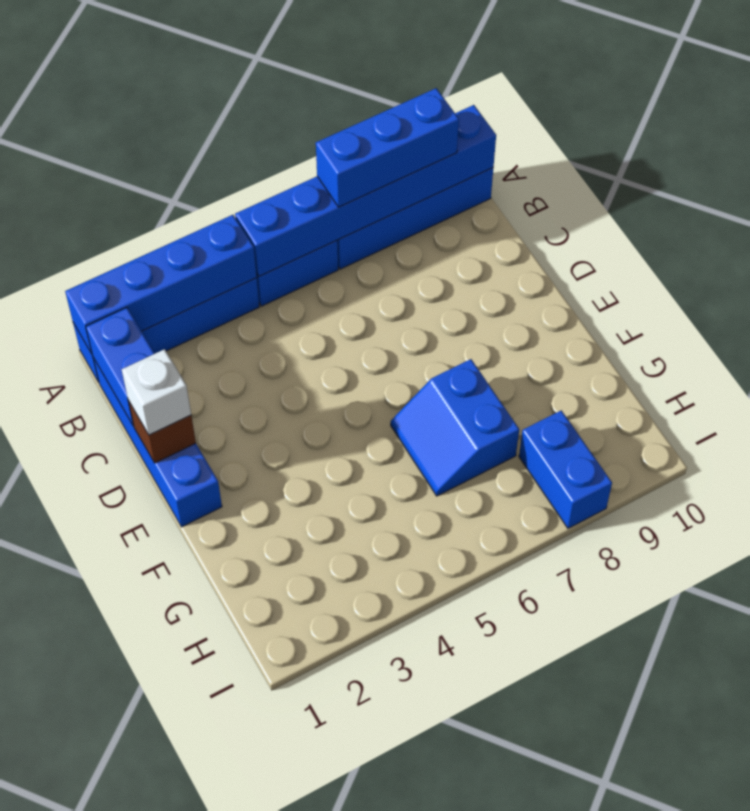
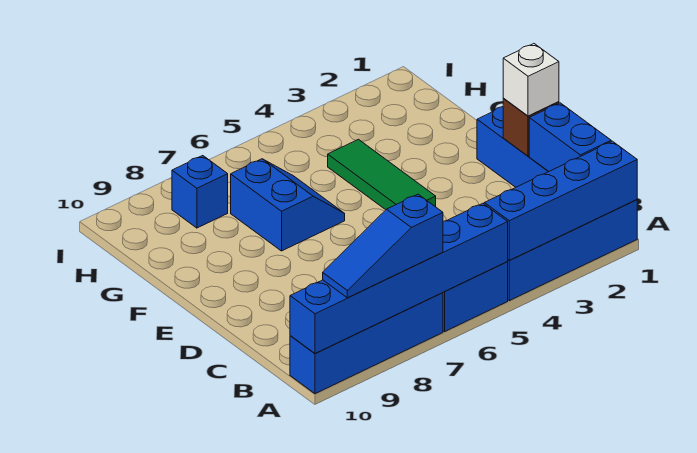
blue brick A7:A9 level 3 -> blue slope A7:A9 level 3 top 7
none -> green tile E4:G4 level 1
blue brick H8:I8 level 1 -> blue brick H8 level 1

